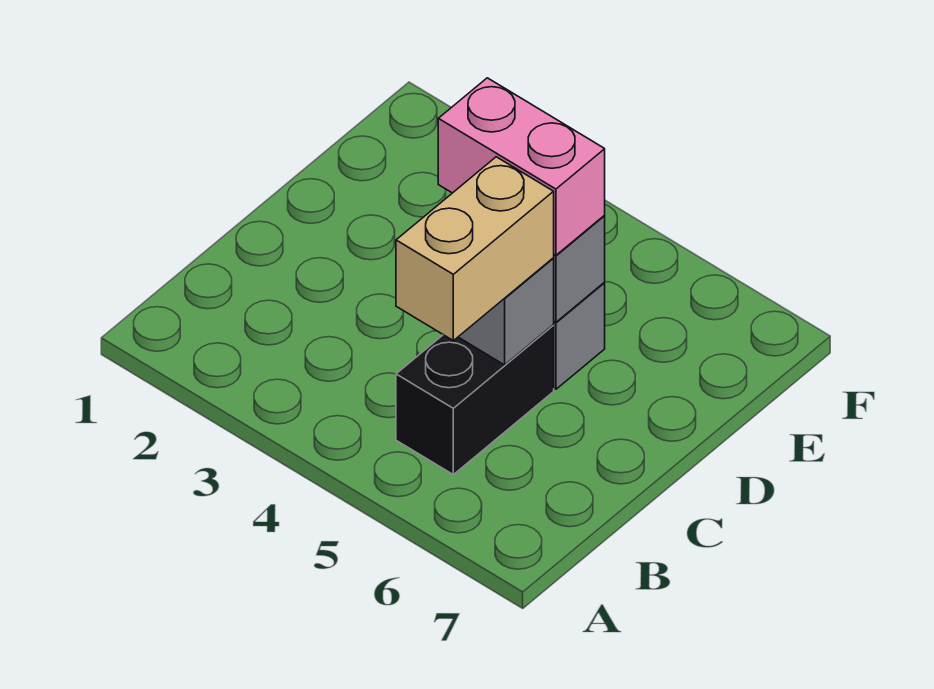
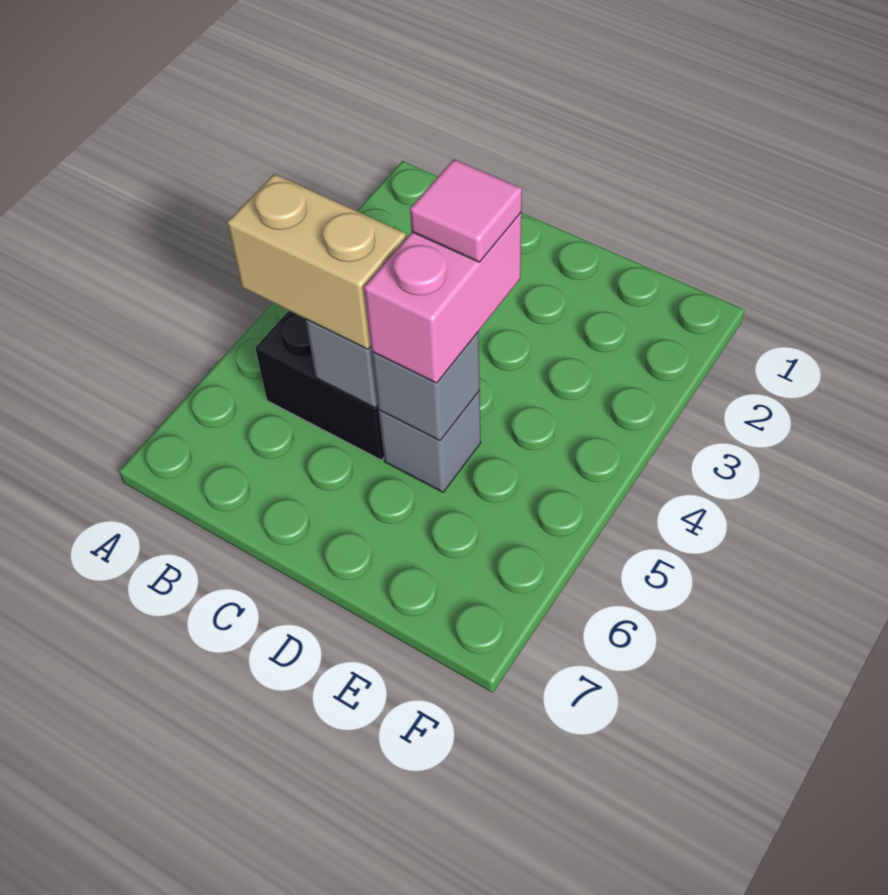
none -> pink tile D4 level 4

